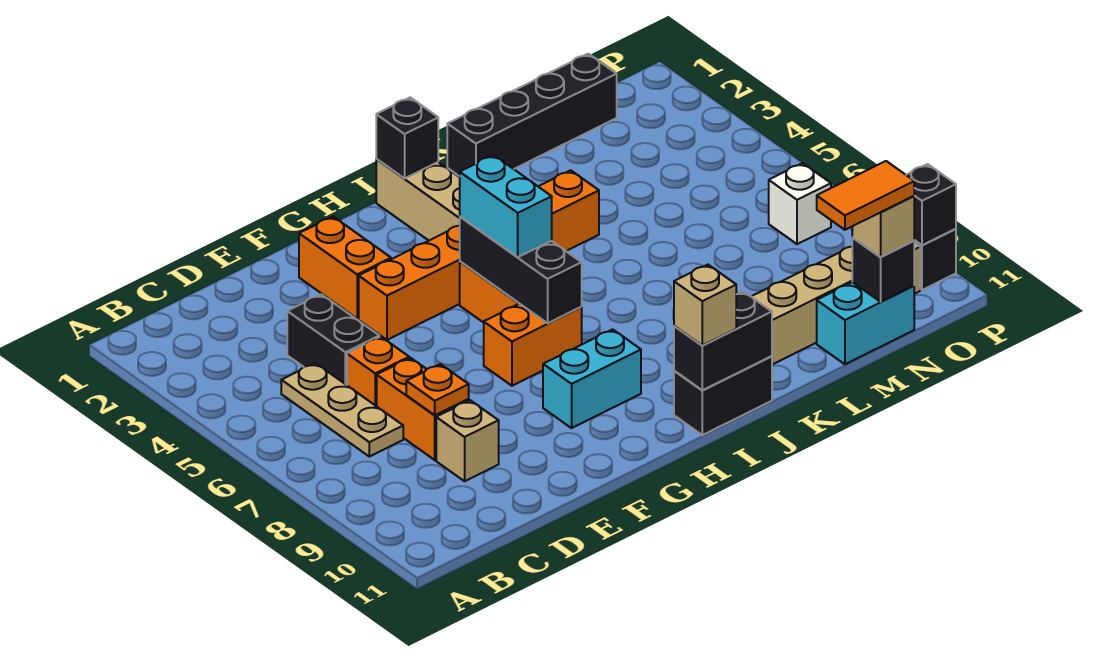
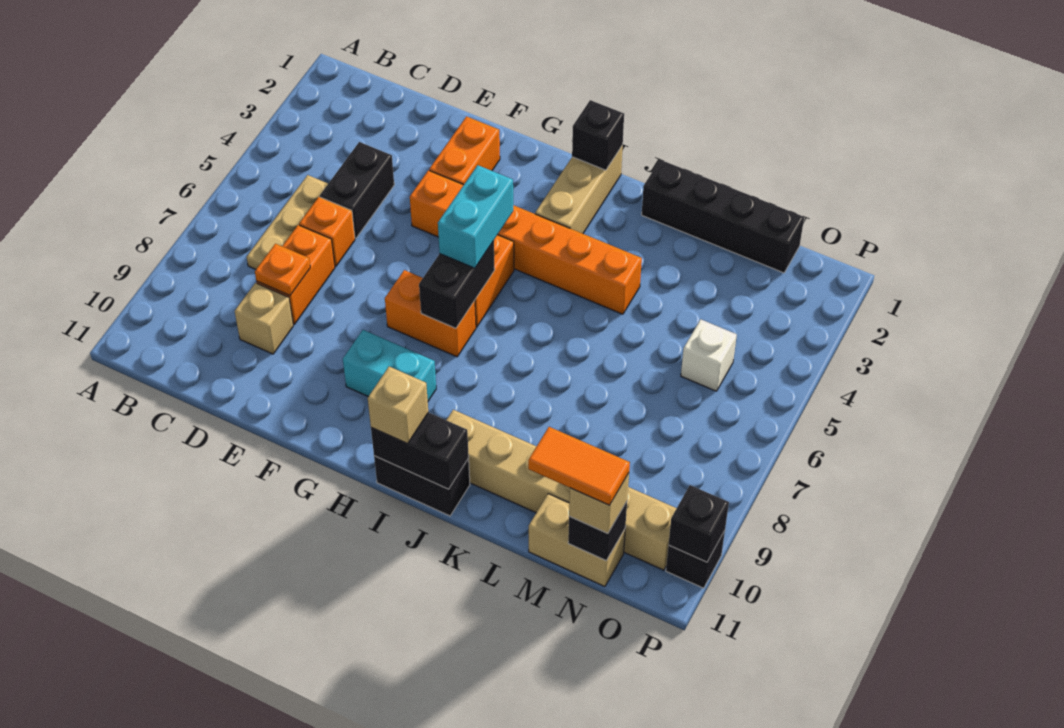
black brick H5:H7 level 2 -> black brick H6:H7 level 2
cyan brick M11:N11 level 1 -> tan brick M11:N11 level 1
white brick O7 level 1 -> white brick N5 level 1

